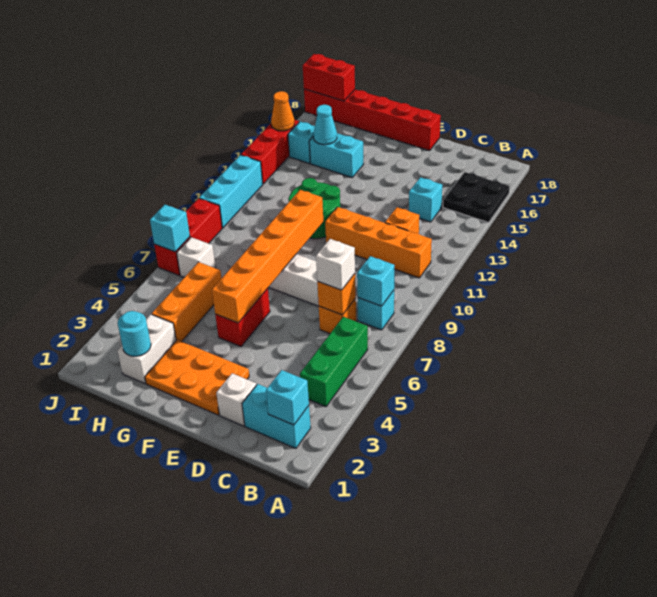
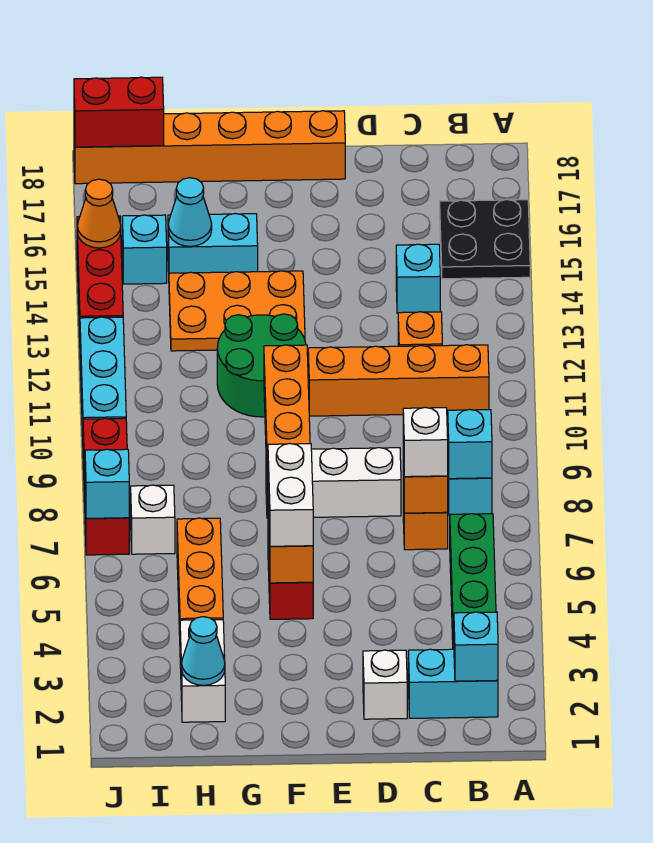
orange plate E2:G3 level 1 -> orange plate F13:H14 level 1
red brick E18:J18 level 1 -> orange brick E18:J18 level 1
none -> white brick F5:F6 level 3
cyan round brick H2 level 2 -> cyan cone H2 level 2

